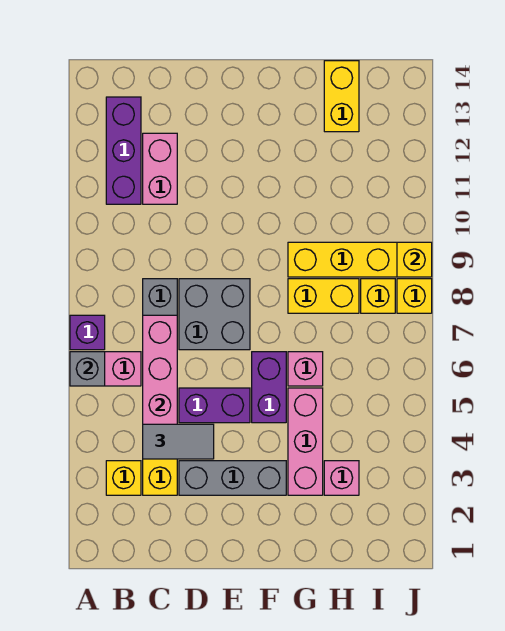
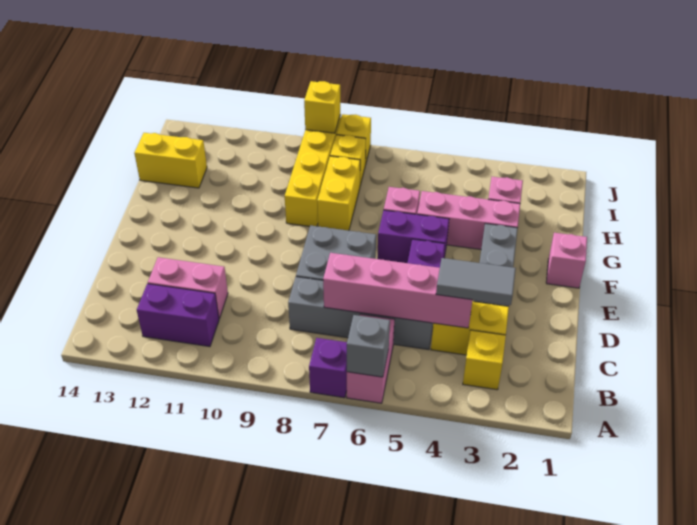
purple brick B11:B13 level 1 -> purple brick B11:B12 level 1
grey tile C4:D4 level 3 -> grey tile C3:C4 level 3
none -> pink brick F1 level 1

